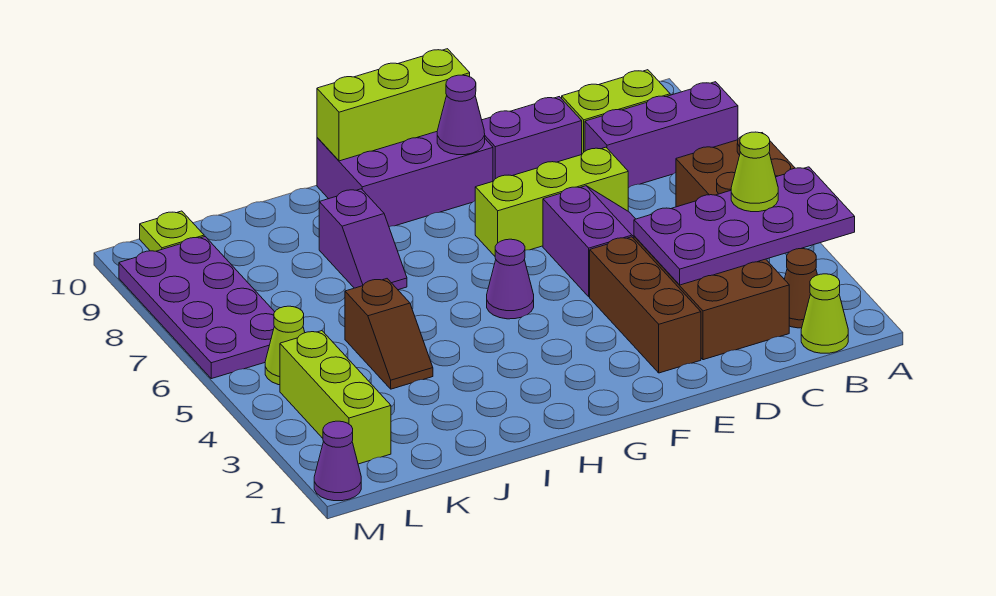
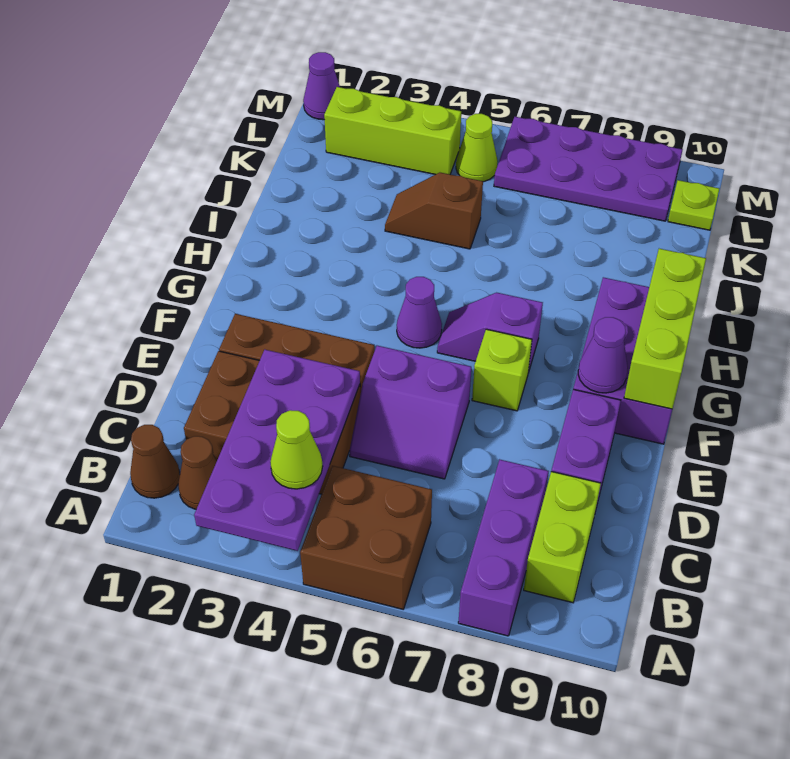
lime cone B1 level 1 -> brown cone B1 level 1
lime brick D7:F7 level 1 -> lime brick F7 level 1
purple slope I7:I8 level 1 top 8 -> purple slope G6:G7 level 1 top 7

